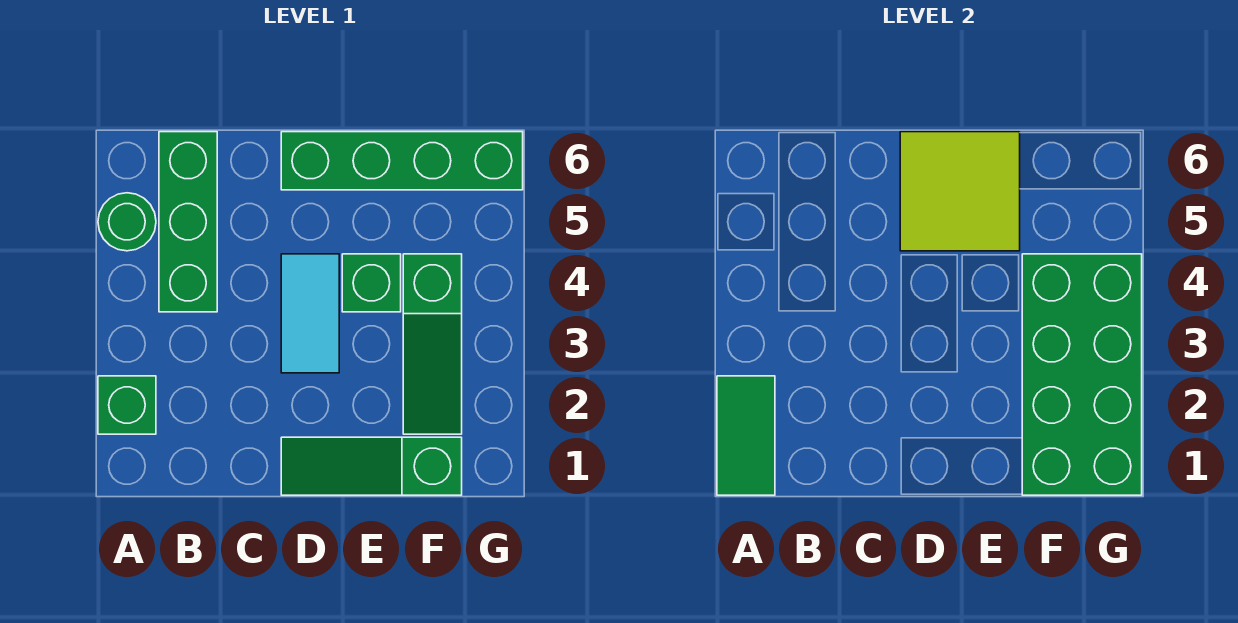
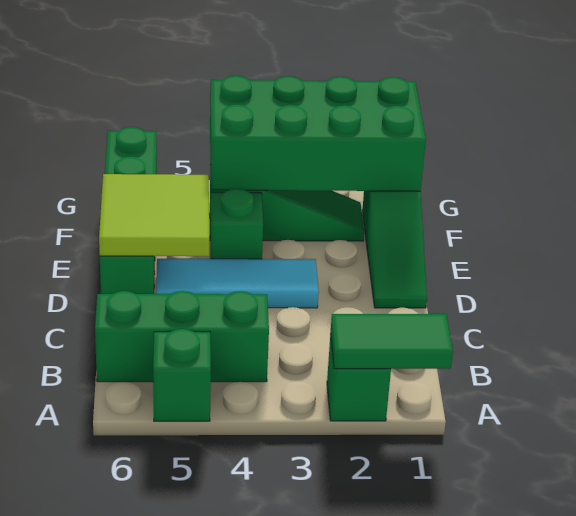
green round brick A5 level 1 -> green brick A5 level 1
cyan tile D3:D4 level 1 -> cyan tile D3:D5 level 1

